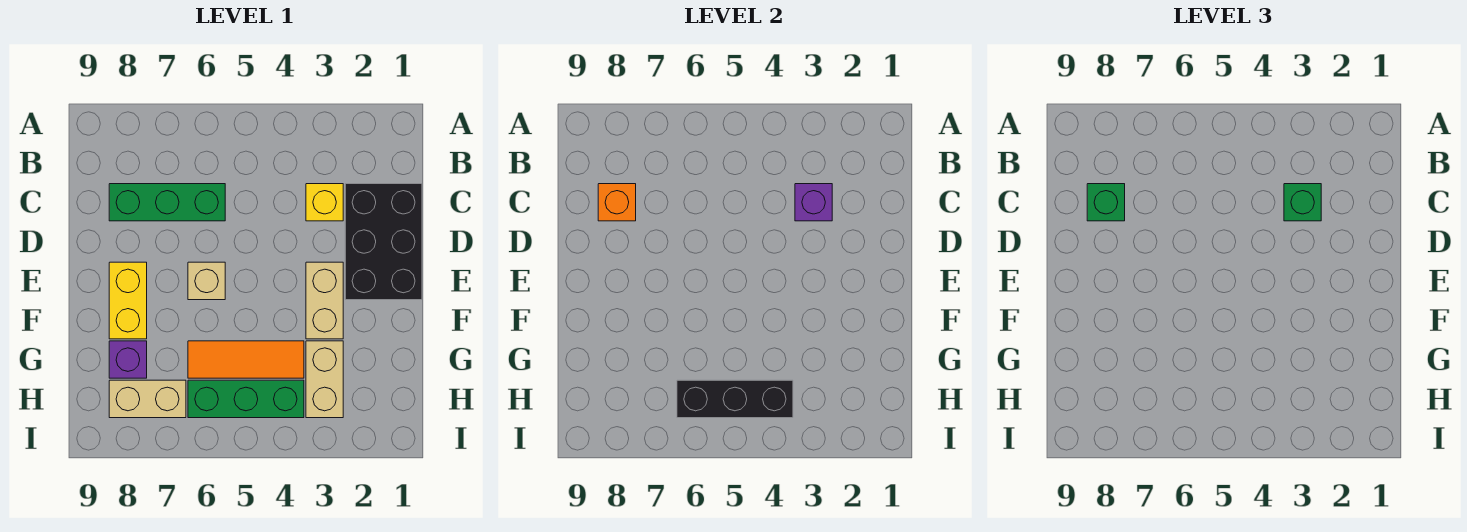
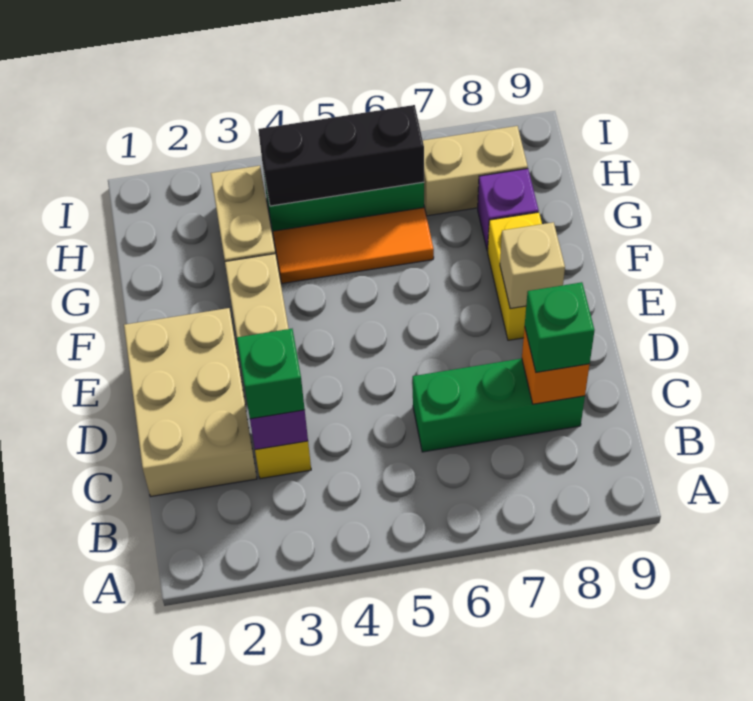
black brick C1:E2 level 1 -> tan brick C1:E2 level 1
tan brick E6 level 1 -> tan brick E8 level 2

